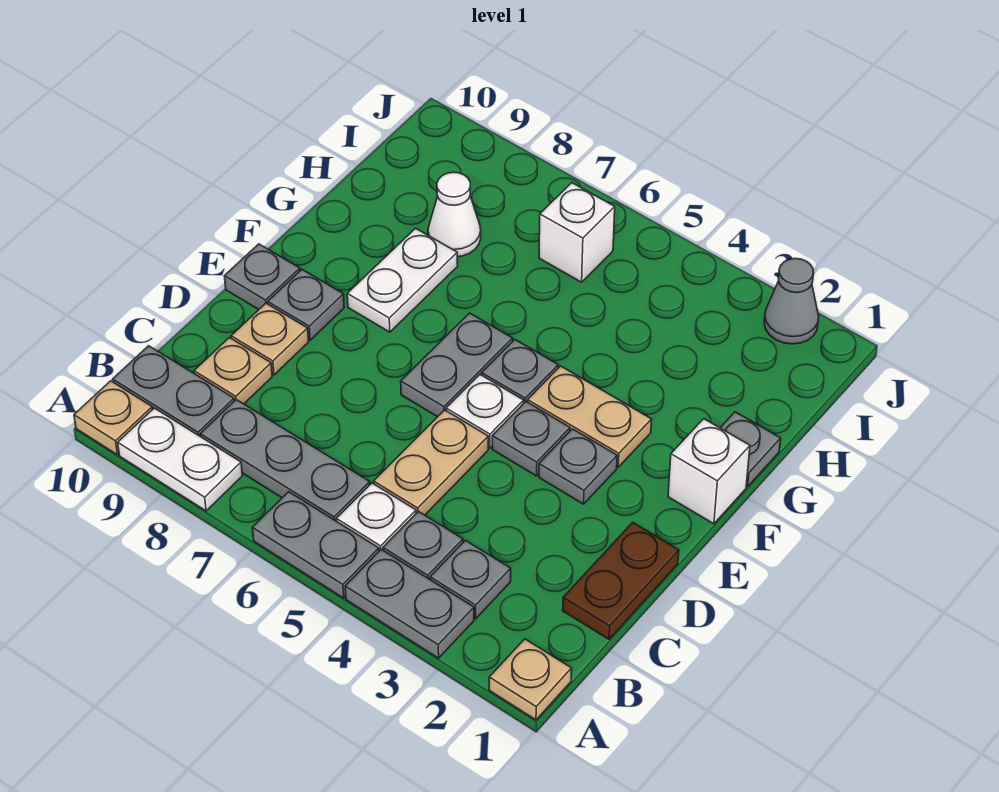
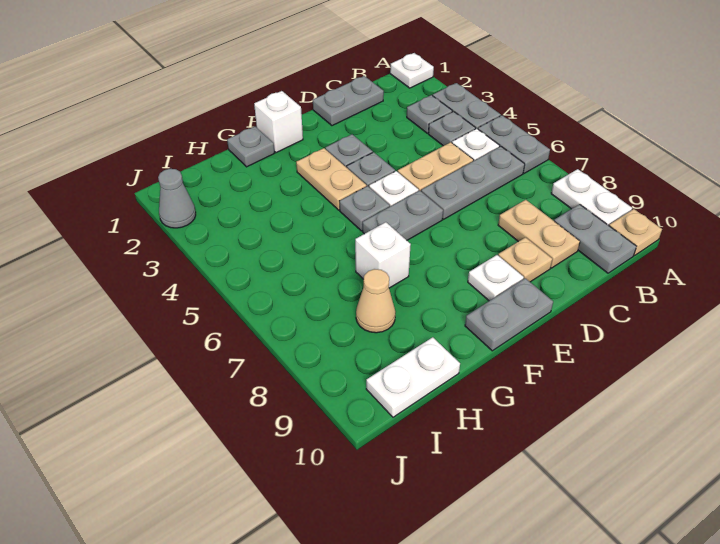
tan plate A1 level 1 -> white plate A1 level 1
grey plate B6:B8 level 1 -> grey plate B6:D6 level 1
brown plate C1:D1 level 1 -> grey plate C1:D1 level 1
tan plate C9 level 1 -> tan plate C8:C9 level 1
grey plate E9 level 1 -> white plate E9 level 1
grey plate E10 level 1 -> grey plate E10:F10 level 1
white plate F8:G8 level 1 -> white plate H10:I10 level 1
white cone H8 level 1 -> tan cone H8 level 1
white brick I6 level 1 -> white brick G7 level 1

